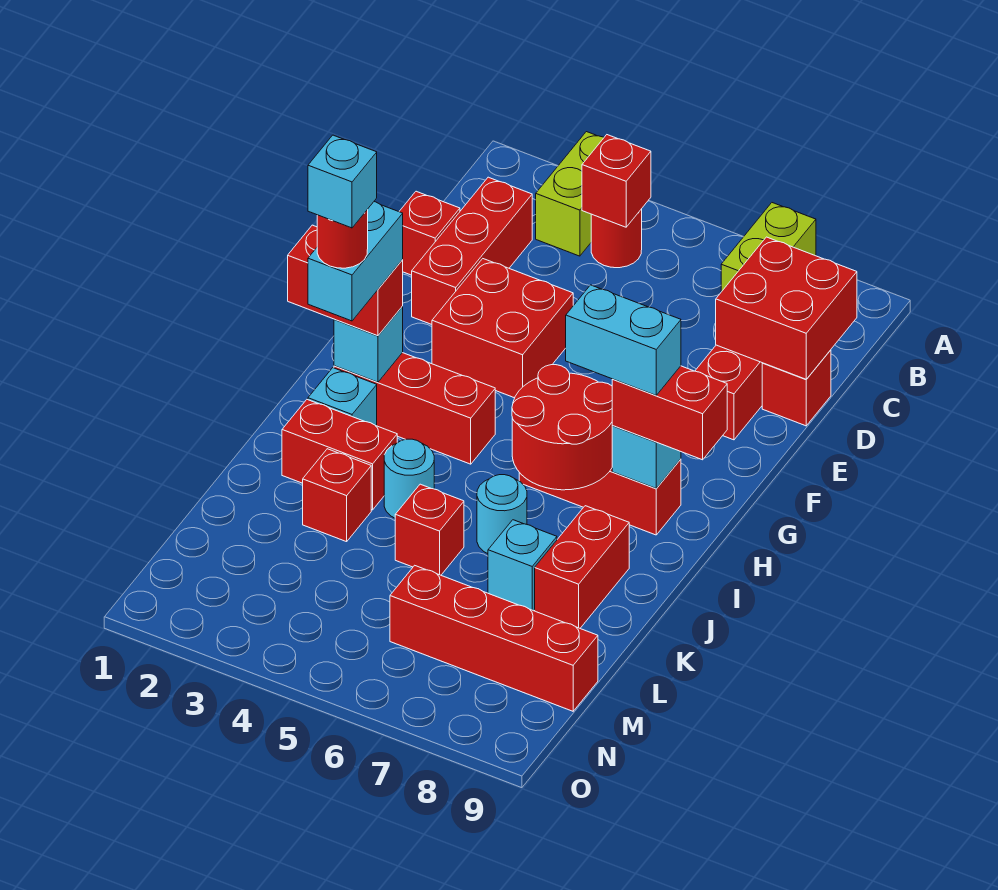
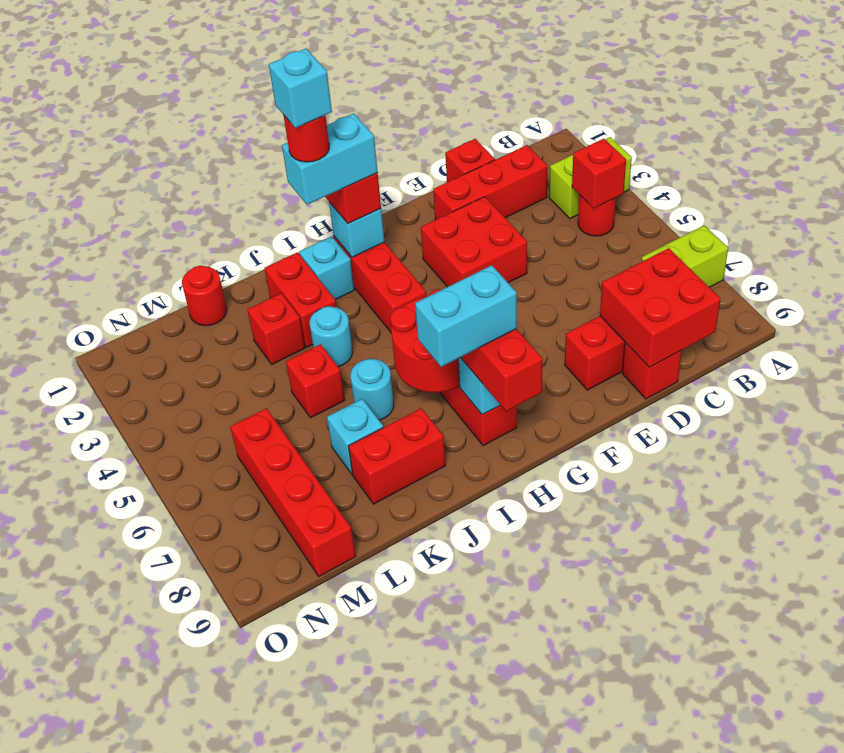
cyan brick H7:H8 level 4 -> cyan brick H8:I8 level 4
none -> red round brick L1 level 1

